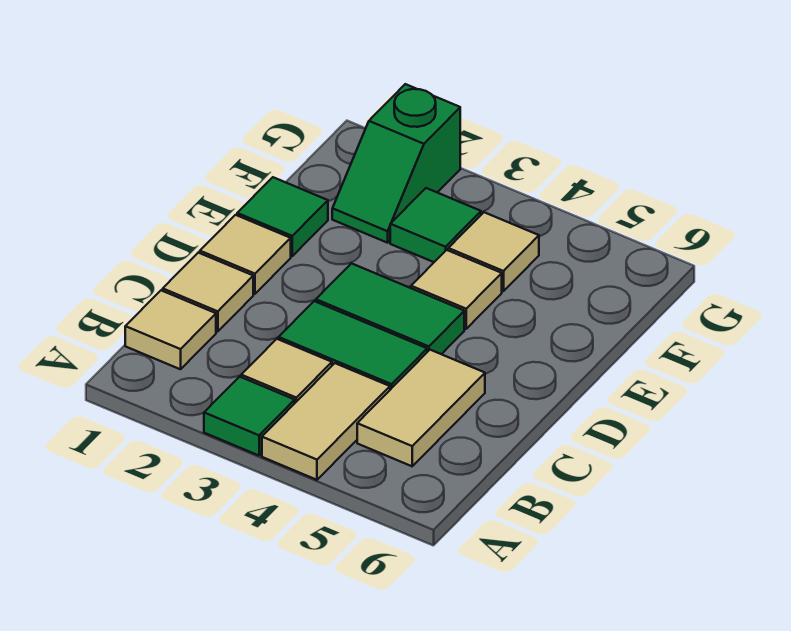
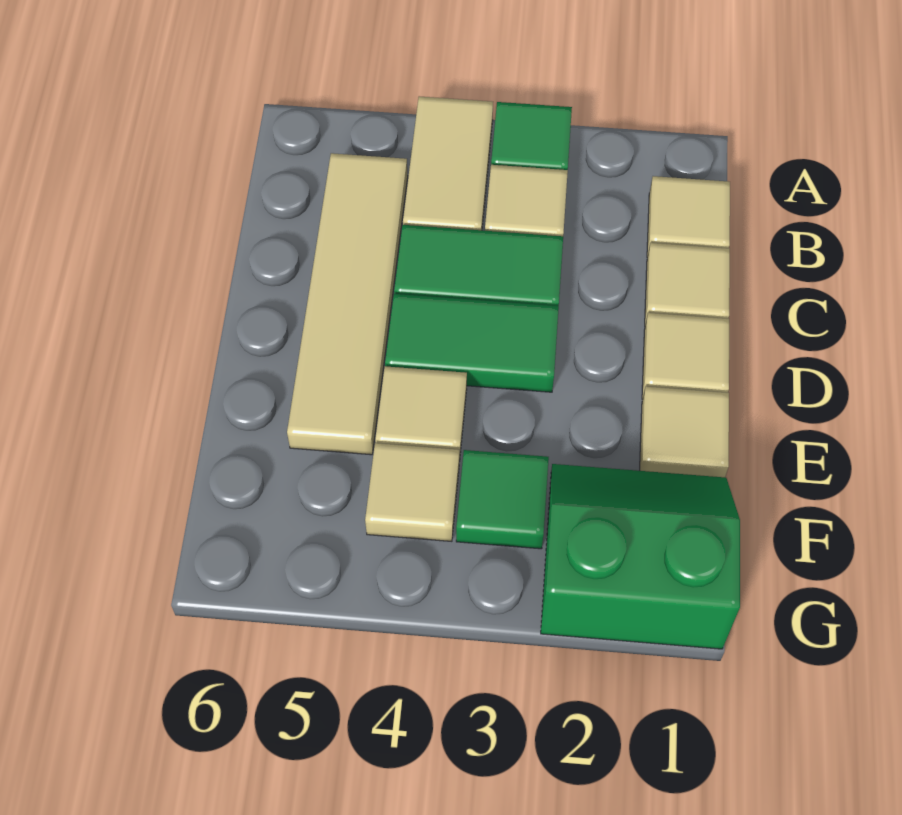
tan tile B5:C5 level 1 -> tan tile B5:E5 level 1
green tile E1 level 1 -> tan tile E1 level 1
green slope F2:G2 level 1 top G -> green slope F1:G2 level 1 top G

